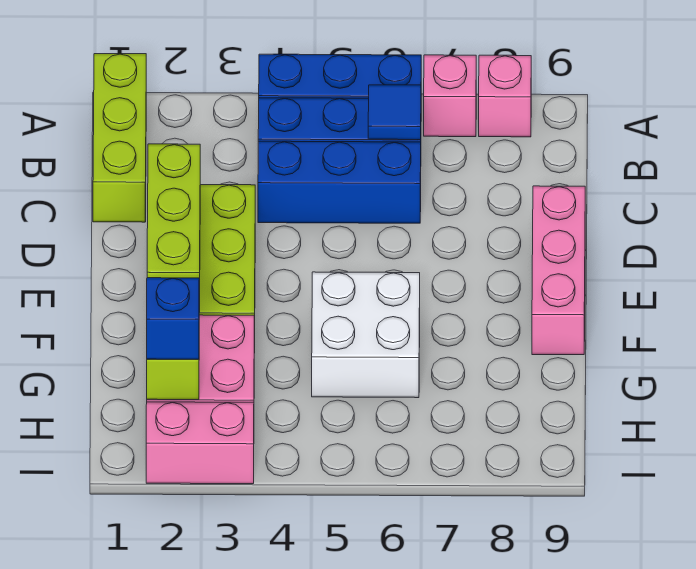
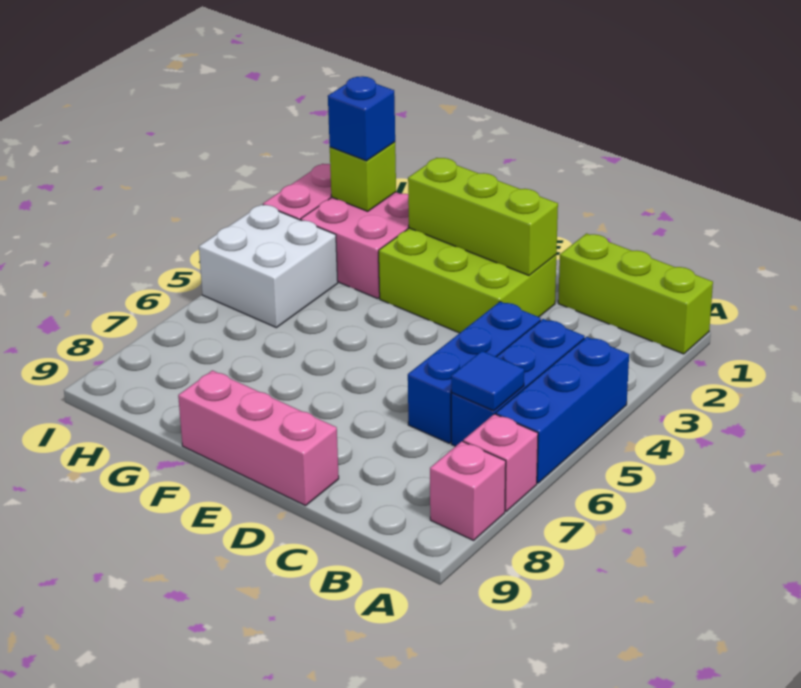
white brick F5:G6 level 1 -> white brick H4:I5 level 1

